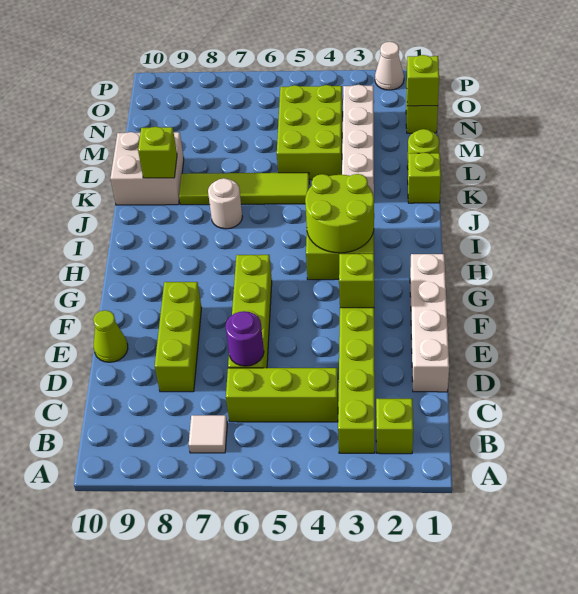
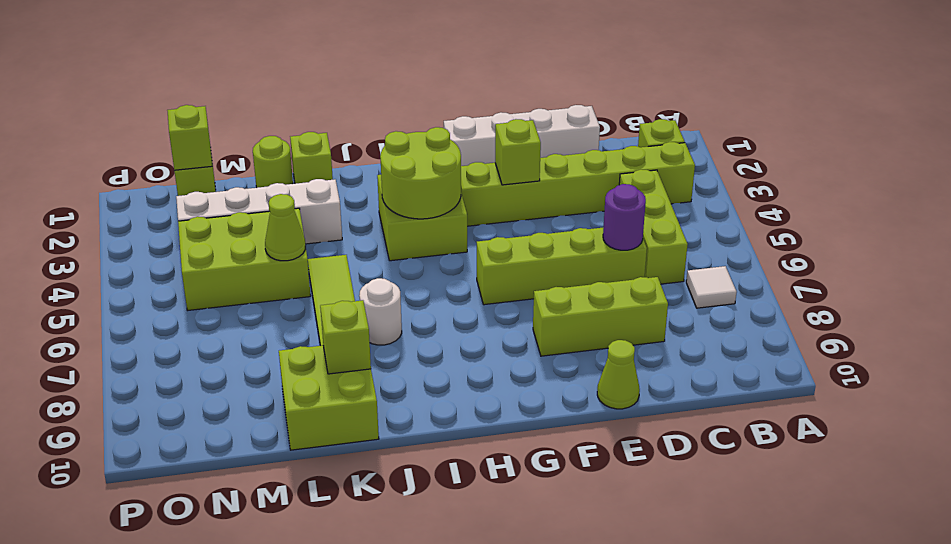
white brick K9:L10 level 1 -> lime brick K9:L10 level 1
none -> lime cone L5 level 2
white cone P2 level 1 -> none

